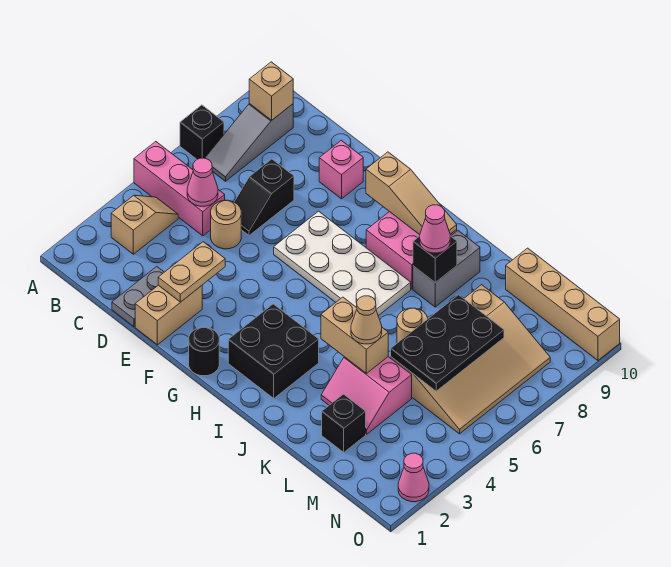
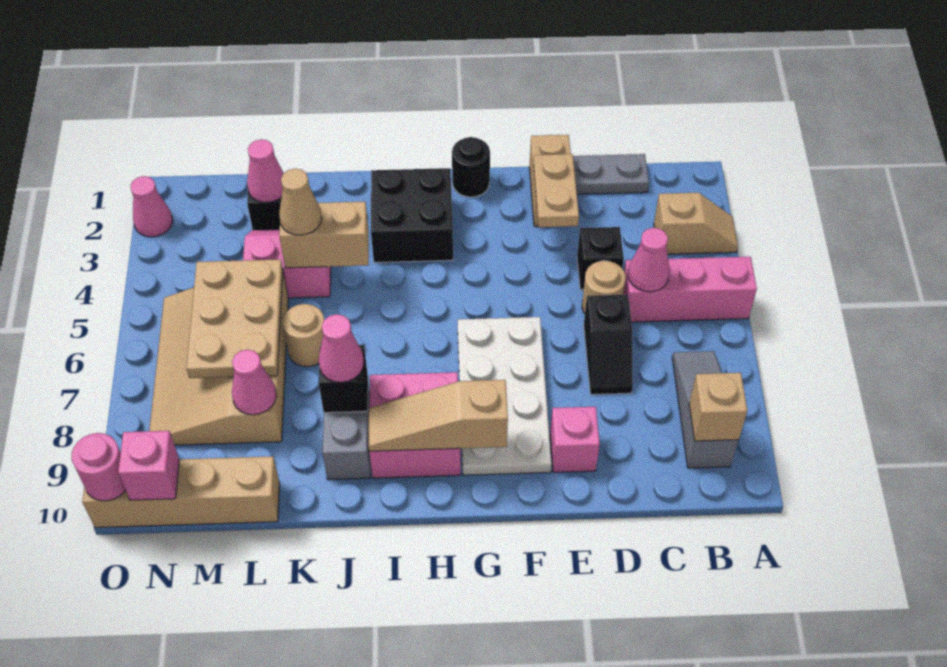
black brick A7 level 1 -> black brick D4 level 1
tan slope B3:B4 level 1 top 3 -> tan slope A3:B3 level 1 top B
grey plate D1:D2 level 1 -> grey plate C1:D1 level 1
black slope D6:D7 level 1 top 7 -> black slope D6:D7 level 1 top 6
white plate F6:I7 level 1 -> white plate F6:G9 level 1
none -> pink cone L2 level 2
black plate L5:M7 level 2 -> tan plate L5:M7 level 2
none -> pink cone L8 level 2
none -> pink brick N10 level 2
none -> pink round brick O10 level 2

